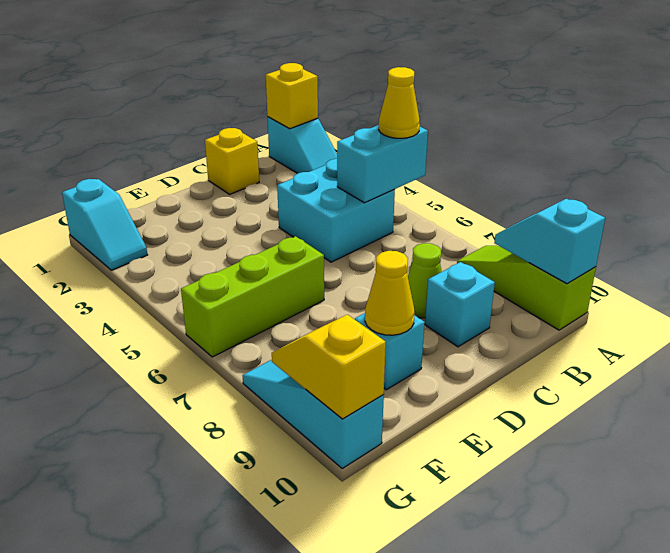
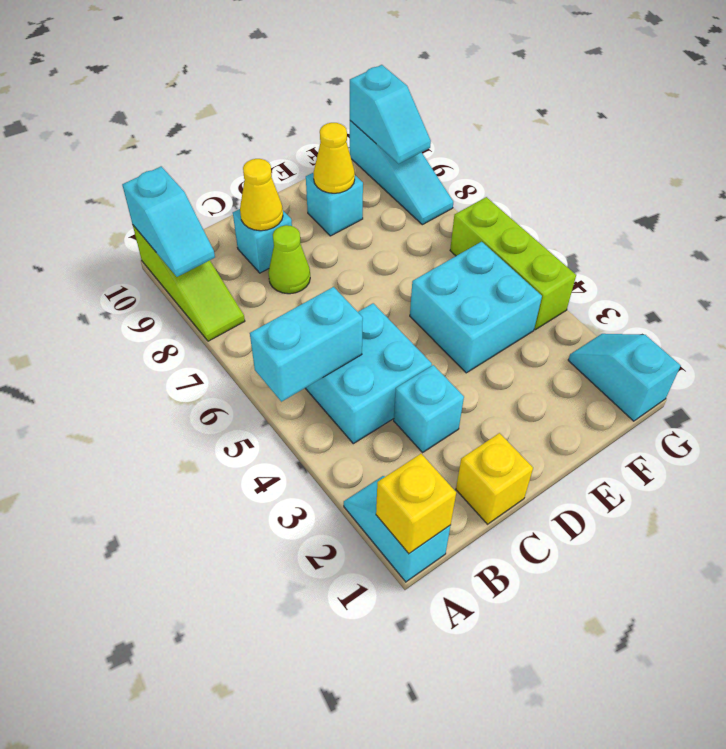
yellow cone A5 level 3 -> yellow cone C9 level 2
none -> cyan brick C3 level 1
none -> cyan brick E4:F5 level 1
lime brick E6:G6 level 1 -> lime brick G4:G6 level 1
yellow slope G9:G10 level 2 top 10 -> cyan slope G9:G10 level 2 top 10

